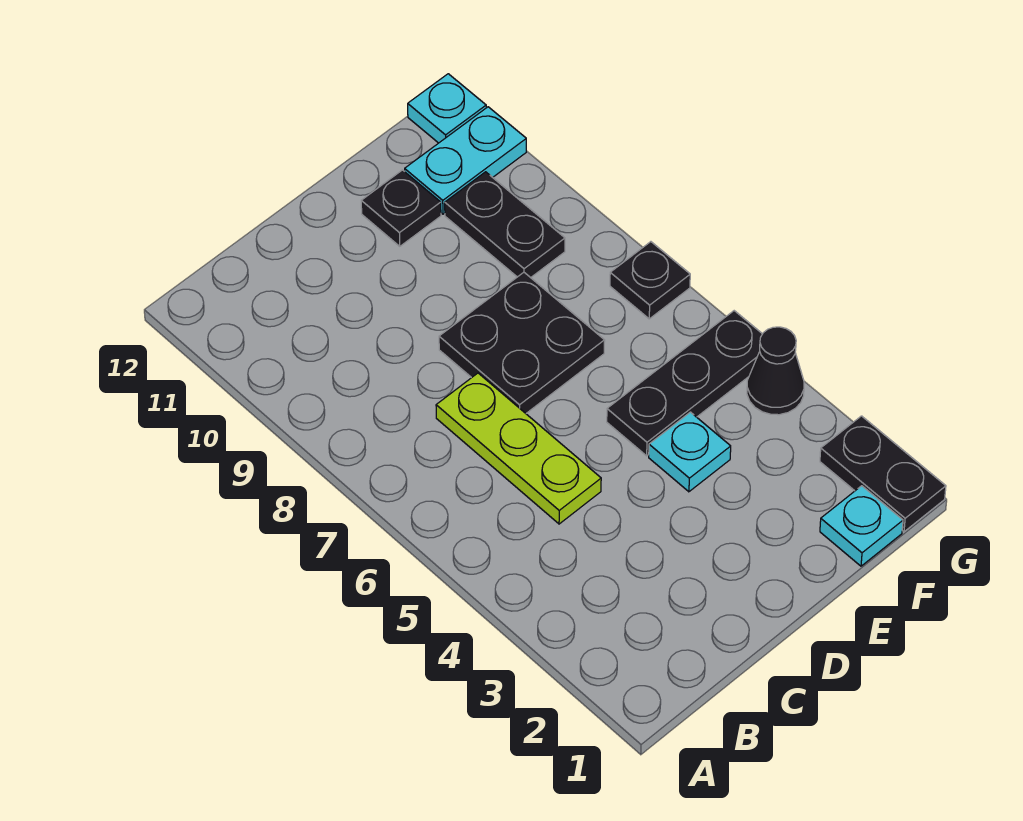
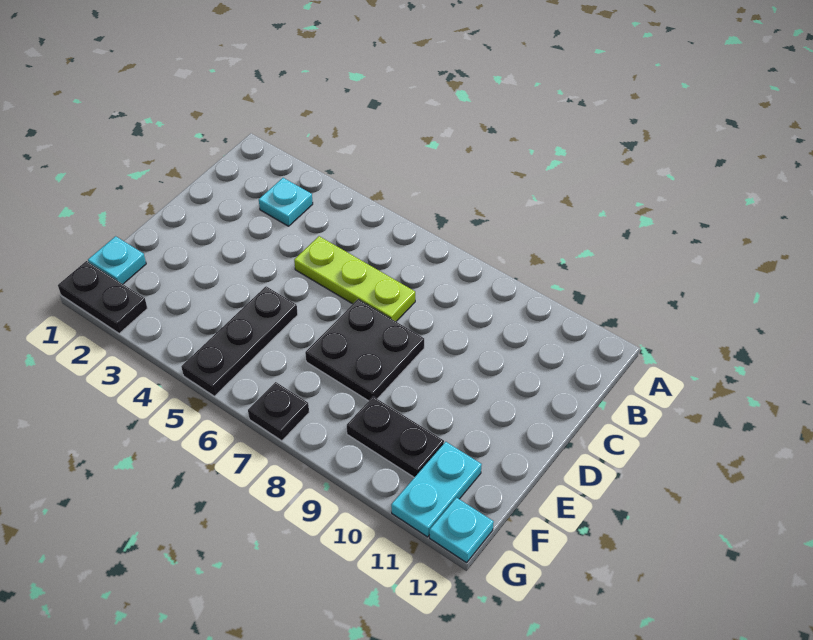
cyan plate E4 level 1 -> cyan plate B3 level 1
black plate E11 level 1 -> none
black cone G4 level 1 -> none

